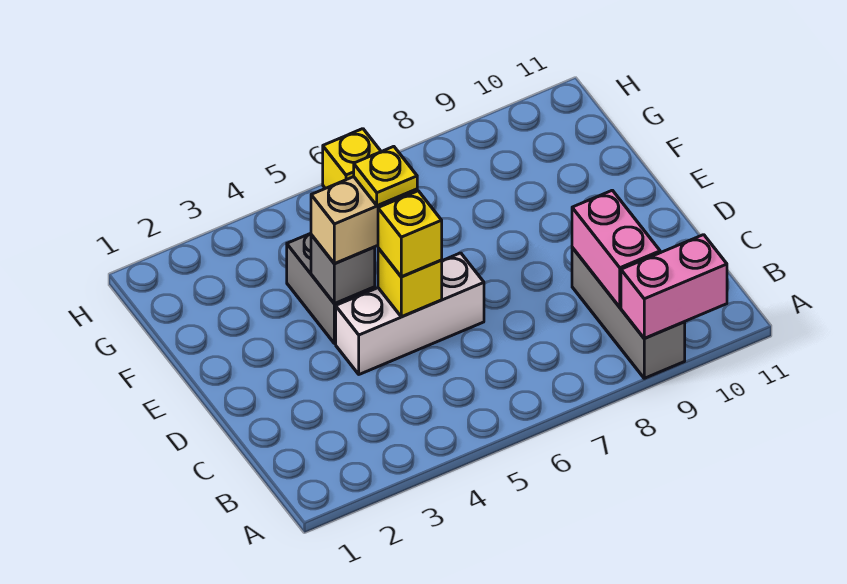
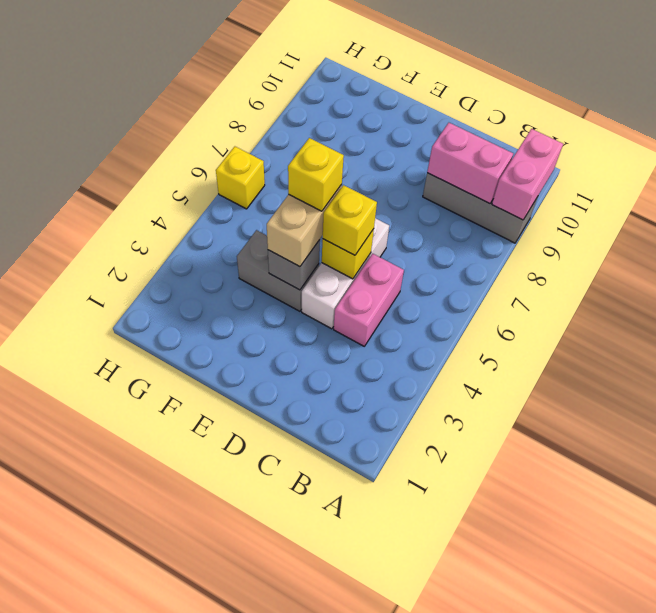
none -> pink brick C4:C5 level 1
yellow plate E5 level 4 -> yellow brick E5 level 4

